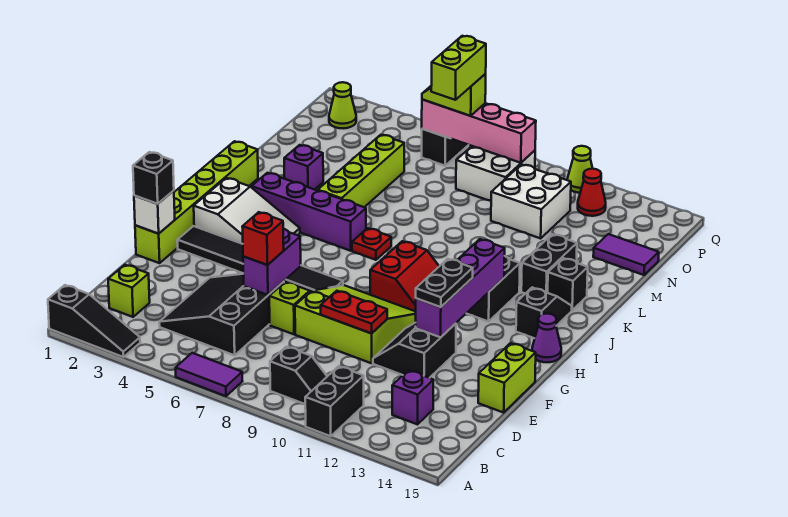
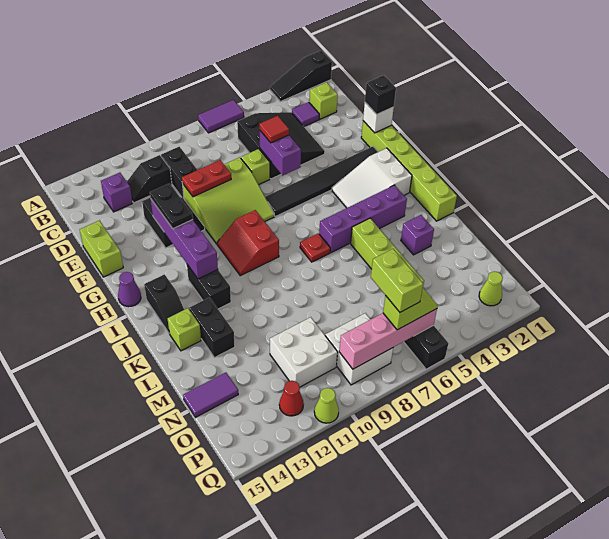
black brick A11:B11 level 1 -> black brick C10:D10 level 1
black slope B9:B10 level 1 top 9 -> black slope C11:C12 level 1 top 11
none -> purple tile C3 level 1
red brick E6 level 3 -> red tile E6 level 3
black brick K14 level 1 -> lime brick K14 level 1

